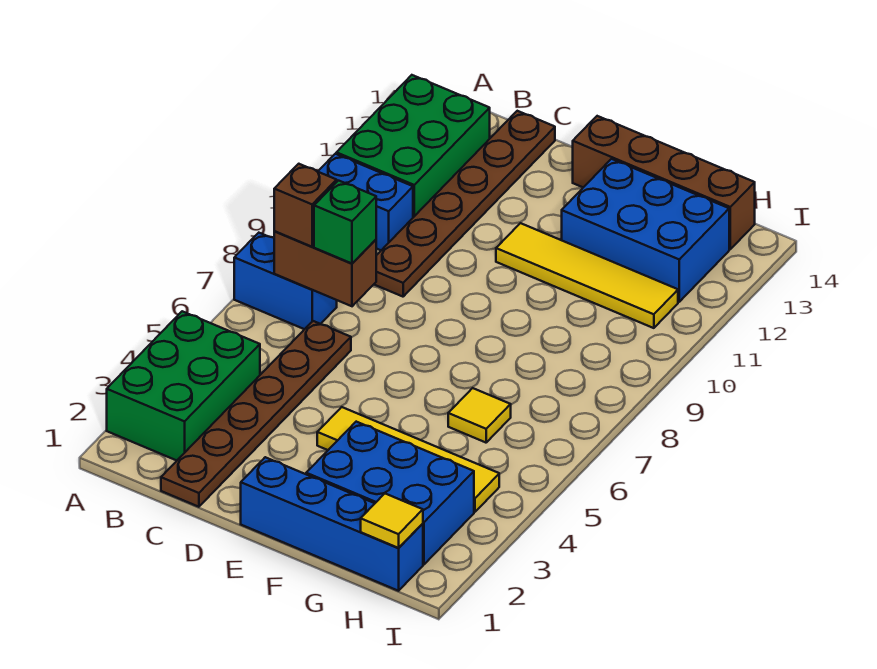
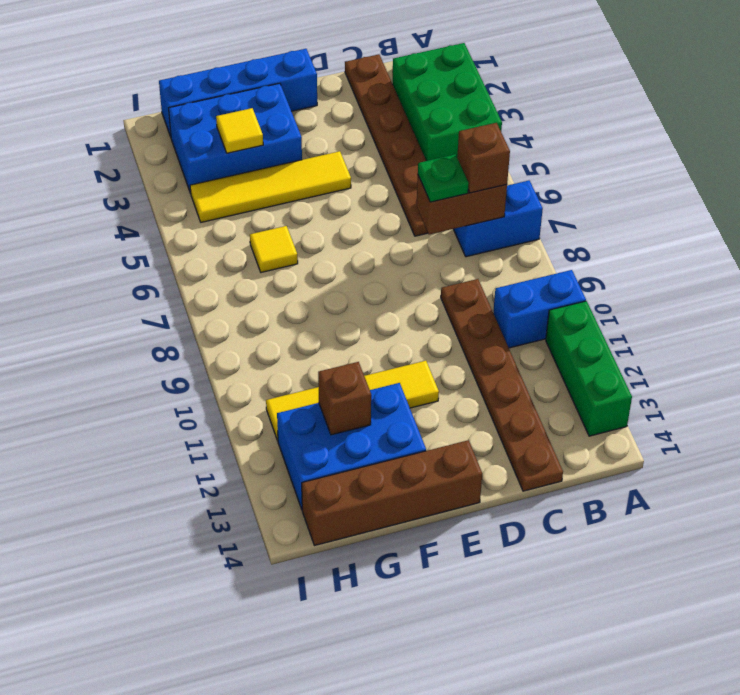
green brick A11:B13 level 1 -> green brick A11:A13 level 1
green brick C7 level 3 -> green plate C7 level 3
none -> brown brick G12 level 2
yellow tile H1 level 2 -> yellow tile G3 level 2

